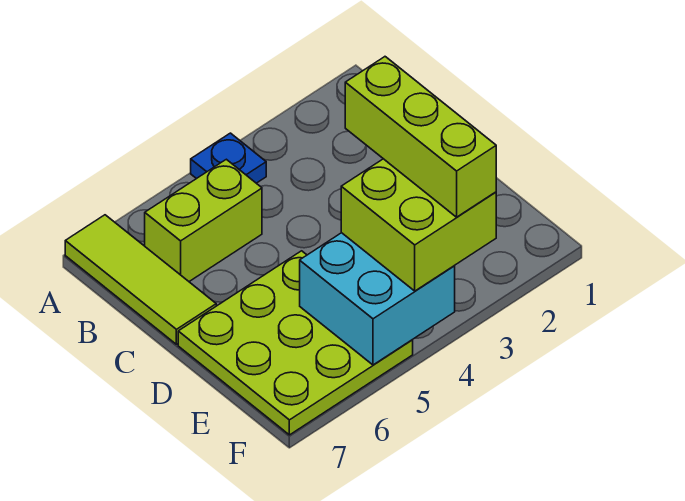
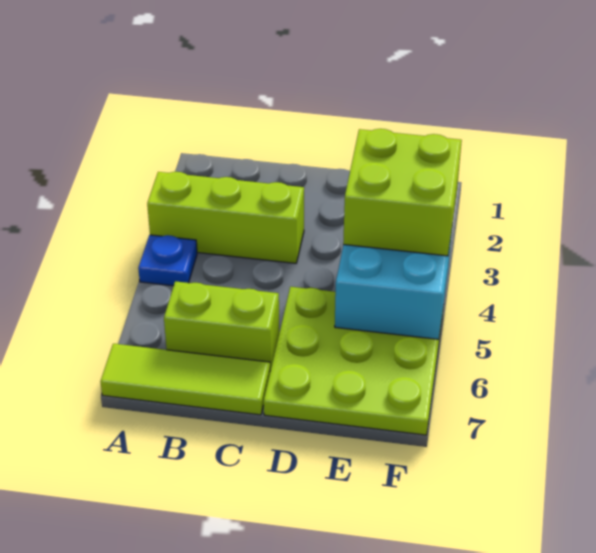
lime brick B5:B6 level 1 -> lime brick B6:C6 level 1
lime brick D3:F3 level 4 -> lime brick A3:C3 level 1

